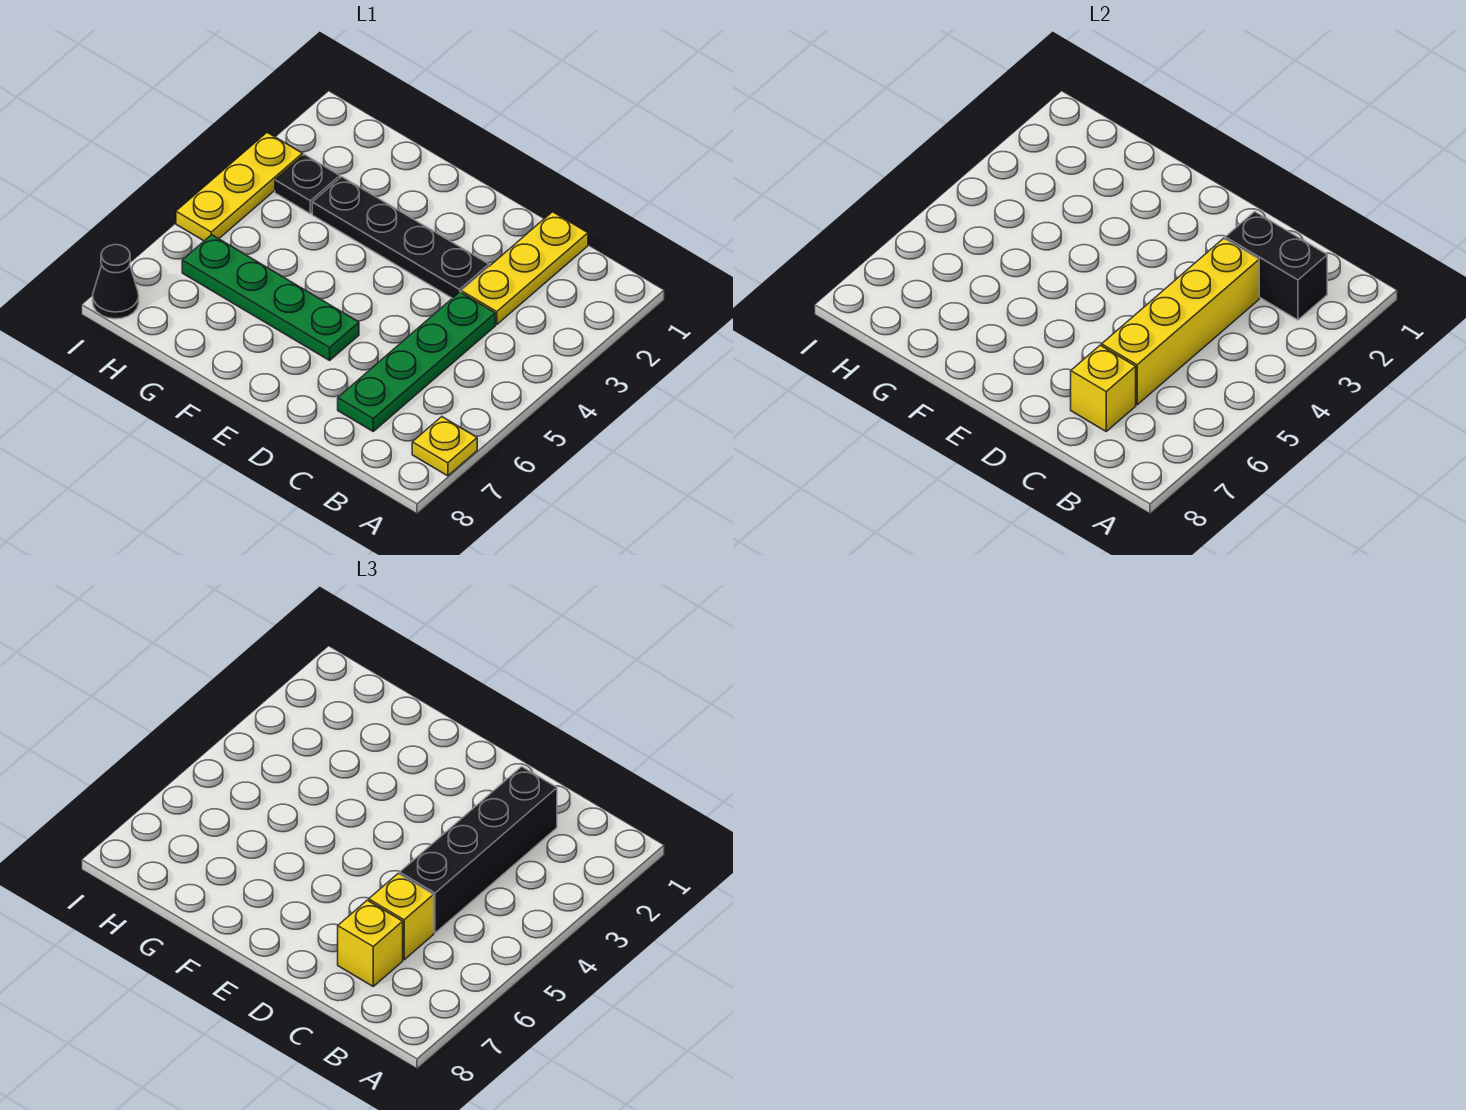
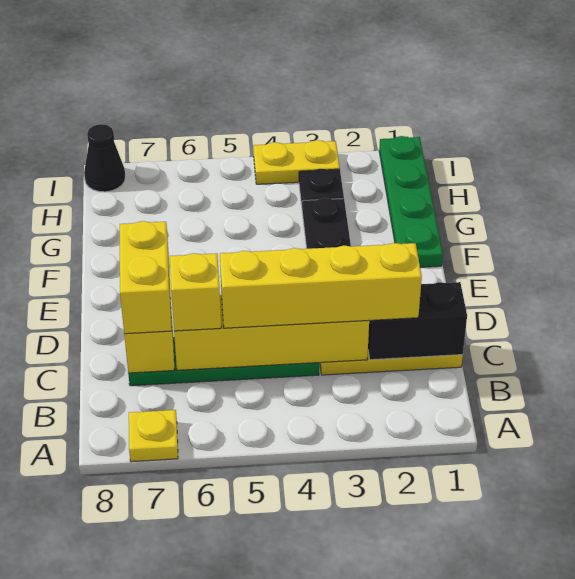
black brick B2:C2 level 2 -> black brick C1:C2 level 2
black brick C2:C5 level 3 -> yellow brick C2:C5 level 3
yellow brick C7 level 3 -> yellow brick C7:D7 level 3
green plate E6:H6 level 1 -> green plate F1:I1 level 1
yellow plate I3:I5 level 1 -> yellow plate I3:I4 level 1

